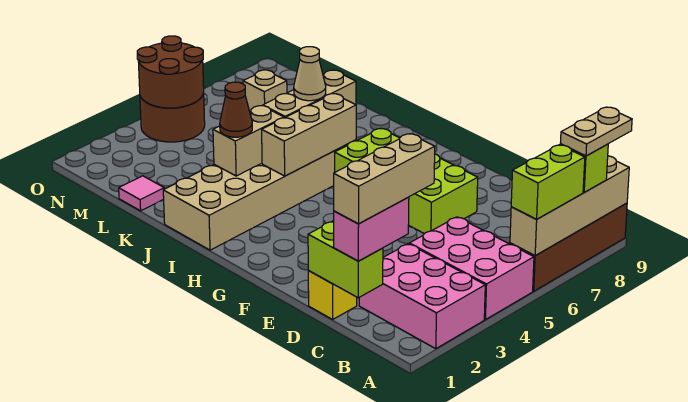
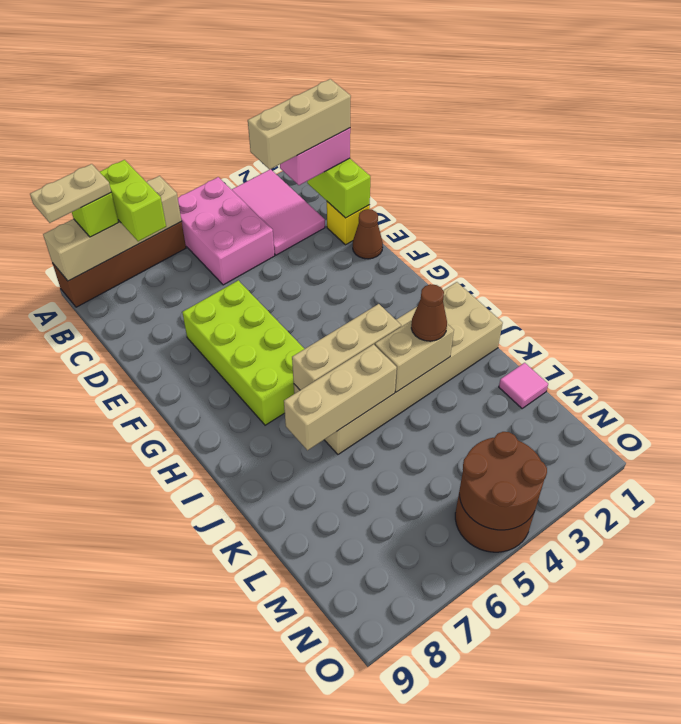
pink brick A2:C3 level 1 -> pink tile A2:C3 level 1
lime brick A6:A7 level 3 -> lime brick A7:B7 level 3
none -> brown cone E1 level 1
tan cone J6 level 3 -> none
tan brick M7 level 1 -> none

